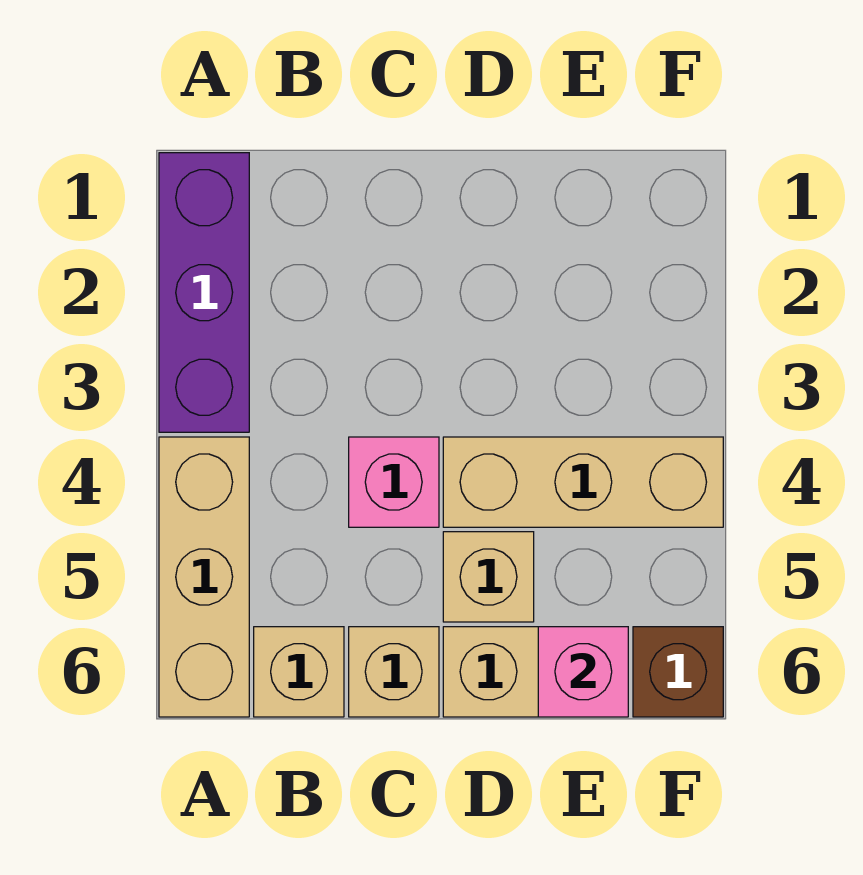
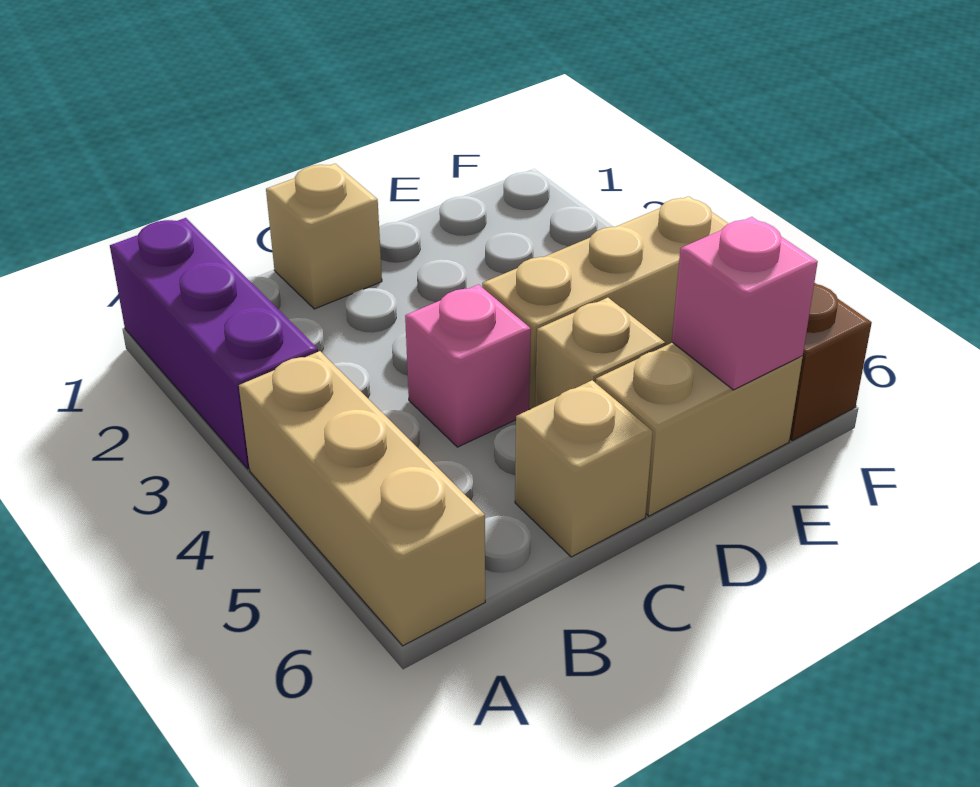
tan brick B6 level 1 -> tan brick C1 level 1

